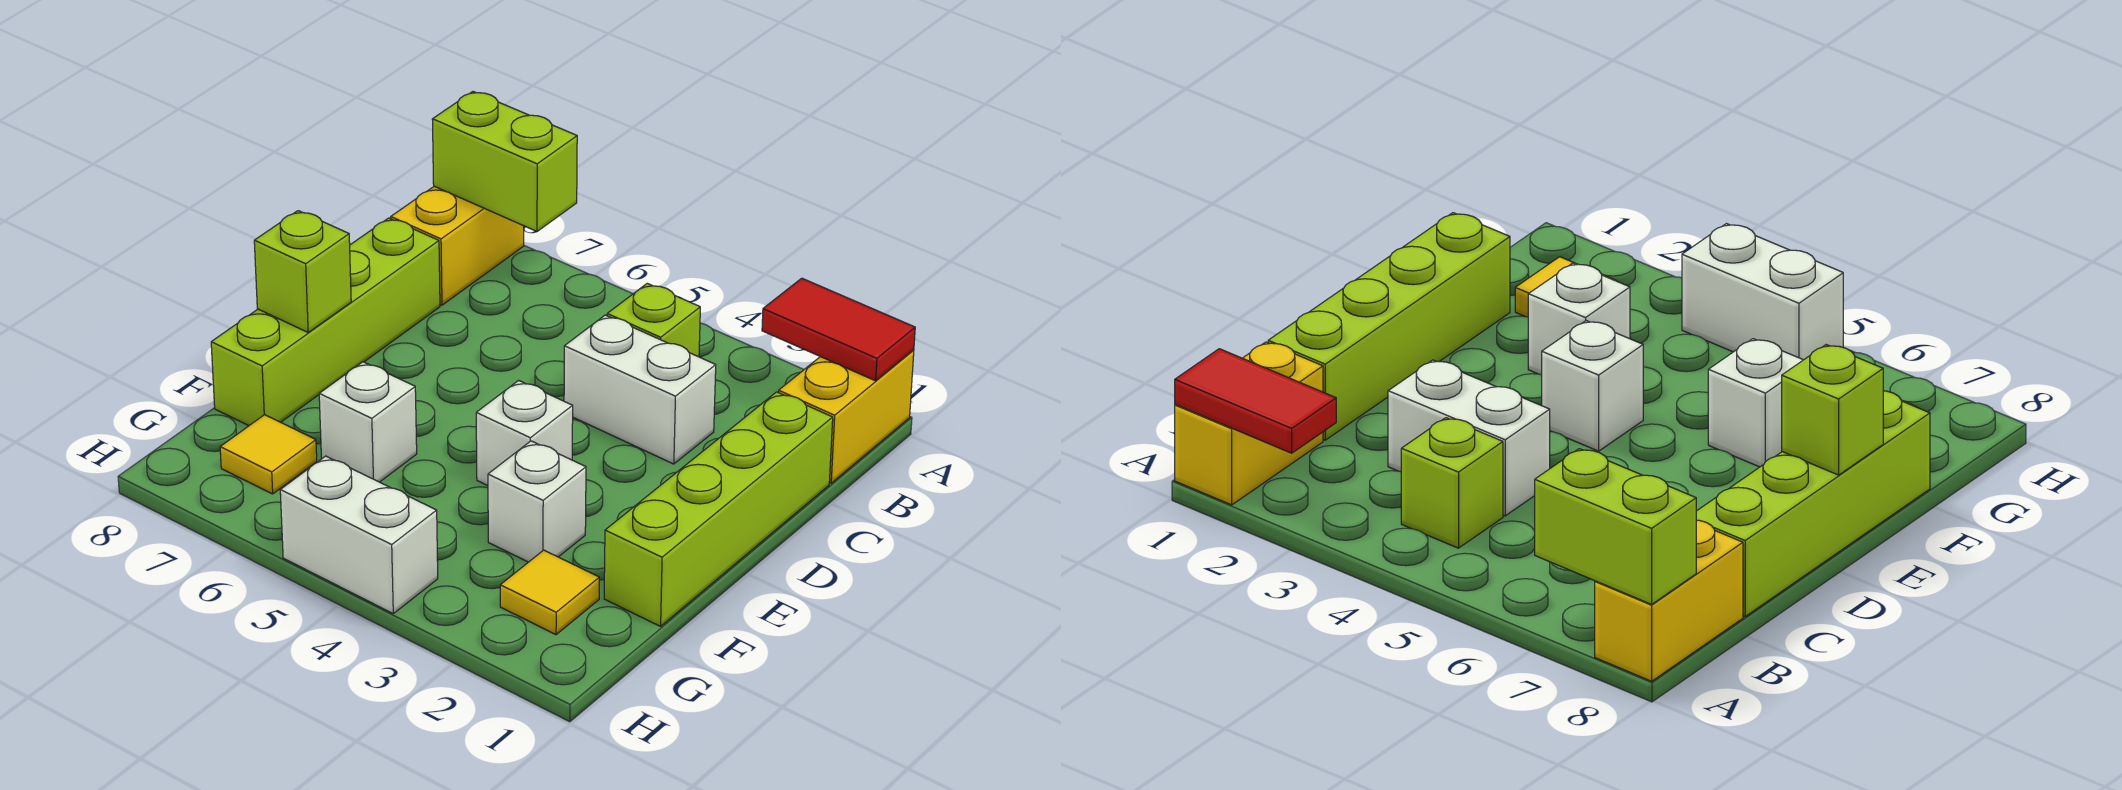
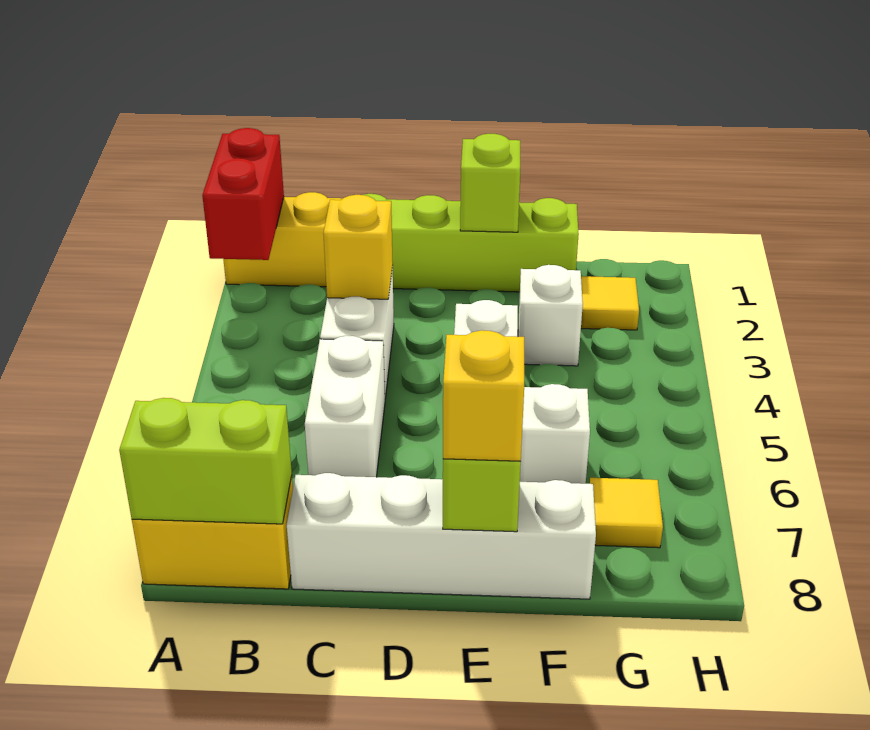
red tile A1:A2 level 2 -> red brick A1:A2 level 2
lime brick A7:A8 level 2 -> lime brick A8:B8 level 2
lime brick B4 level 1 -> lime brick E1 level 2
none -> yellow brick C3 level 2
lime brick C8:F8 level 1 -> white brick C8:F8 level 1
none -> yellow brick E8 level 3
white brick H4:H5 level 1 -> white brick C5:C6 level 1

